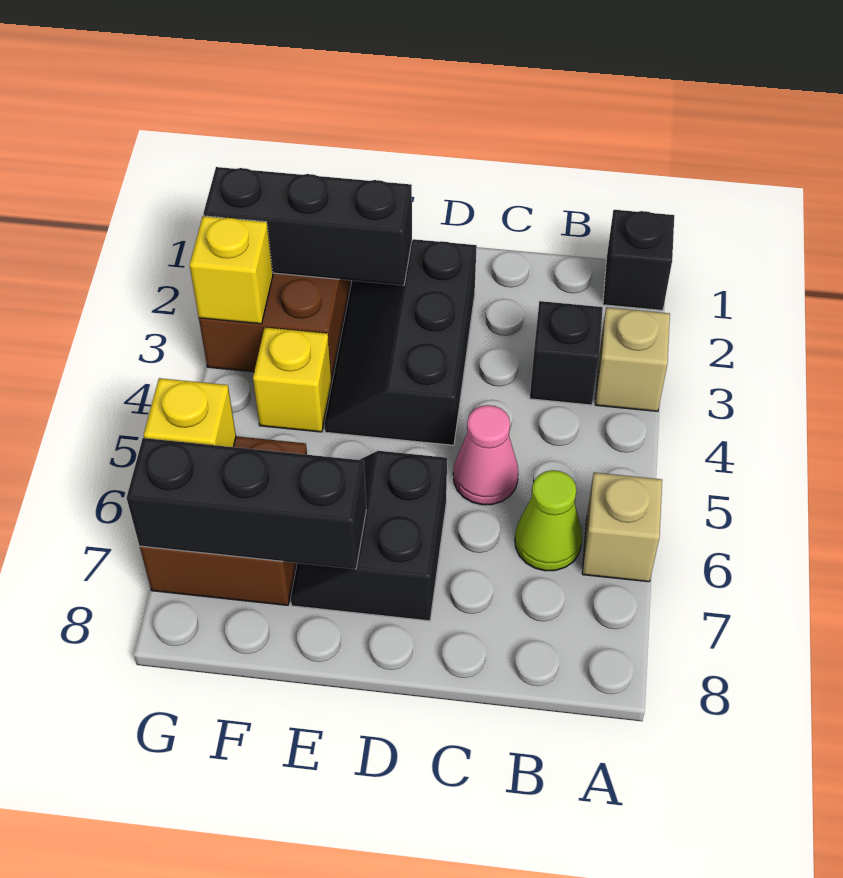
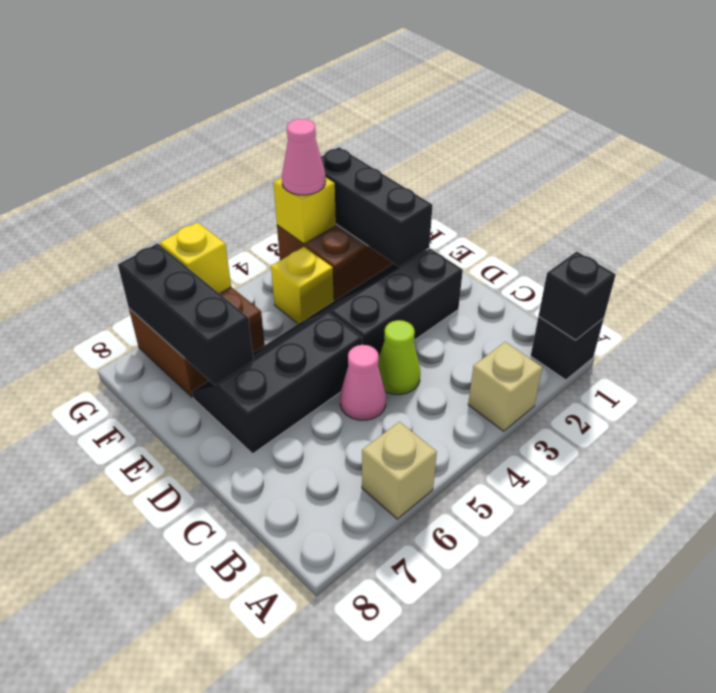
black brick B3 level 1 -> black brick A1 level 2
lime cone B6 level 1 -> lime cone C4 level 1
black slope D6:E7 level 1 top D -> black slope D5:E7 level 1 top D
none -> pink cone G3 level 3

